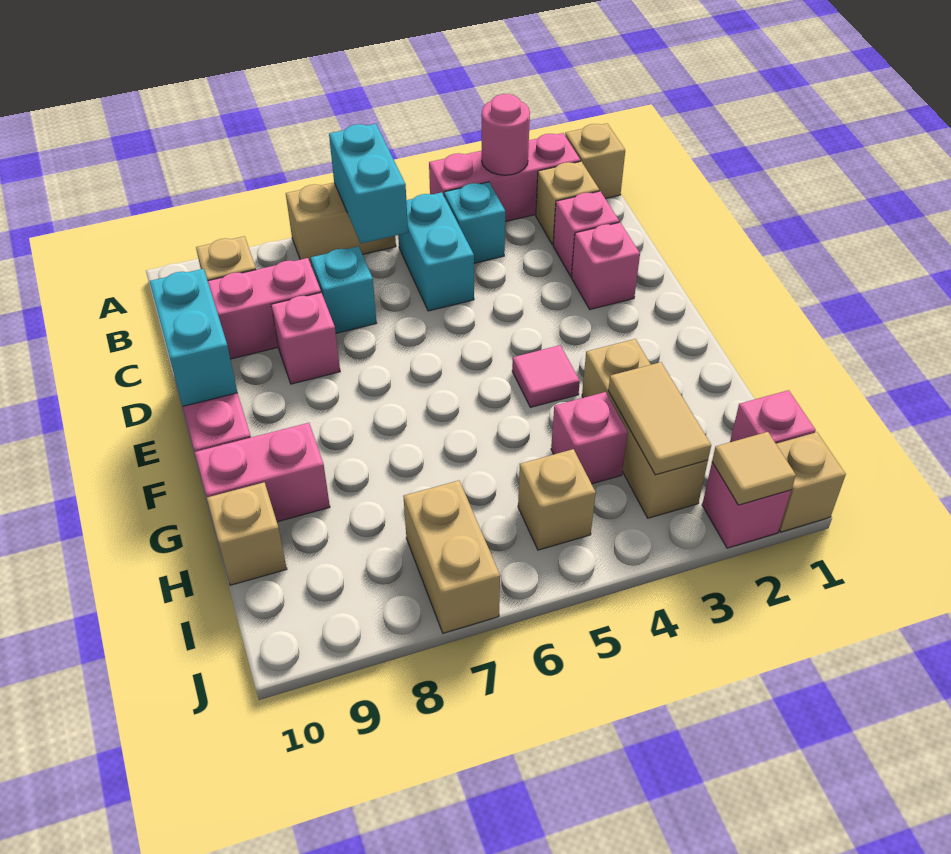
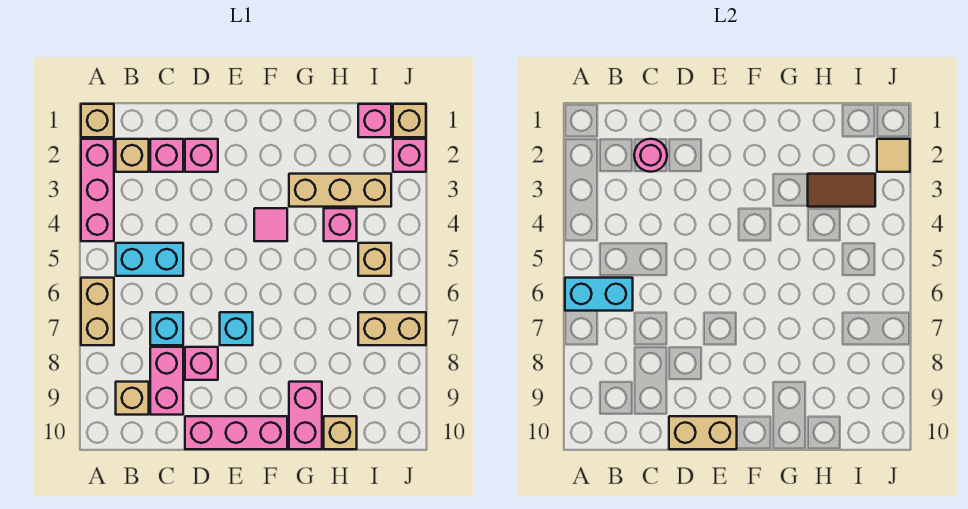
pink round brick A3 level 2 -> pink round brick C2 level 2
cyan brick B4 level 1 -> cyan brick E7 level 1
cyan brick D10:E10 level 2 -> tan brick D10:E10 level 2
tan tile H3:I3 level 2 -> brown tile H3:I3 level 2

